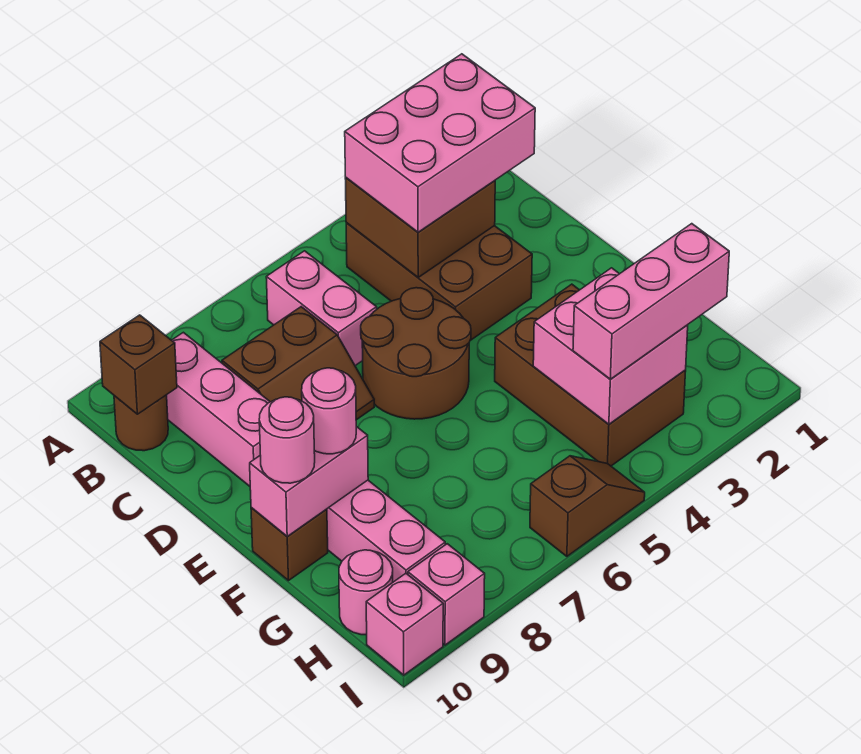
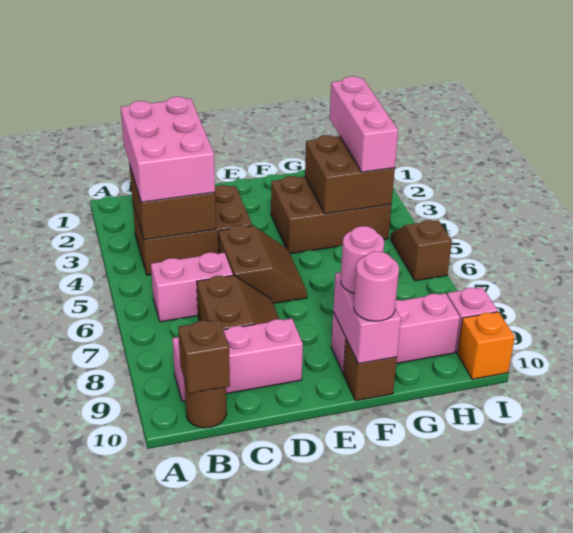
brown round brick D5:E6 level 1 -> brown slope D5:E6 level 1 top D
pink brick G3:H4 level 2 -> brown brick G3:H4 level 2
pink round brick H10 level 1 -> none
pink brick I10 level 1 -> orange brick I10 level 1

